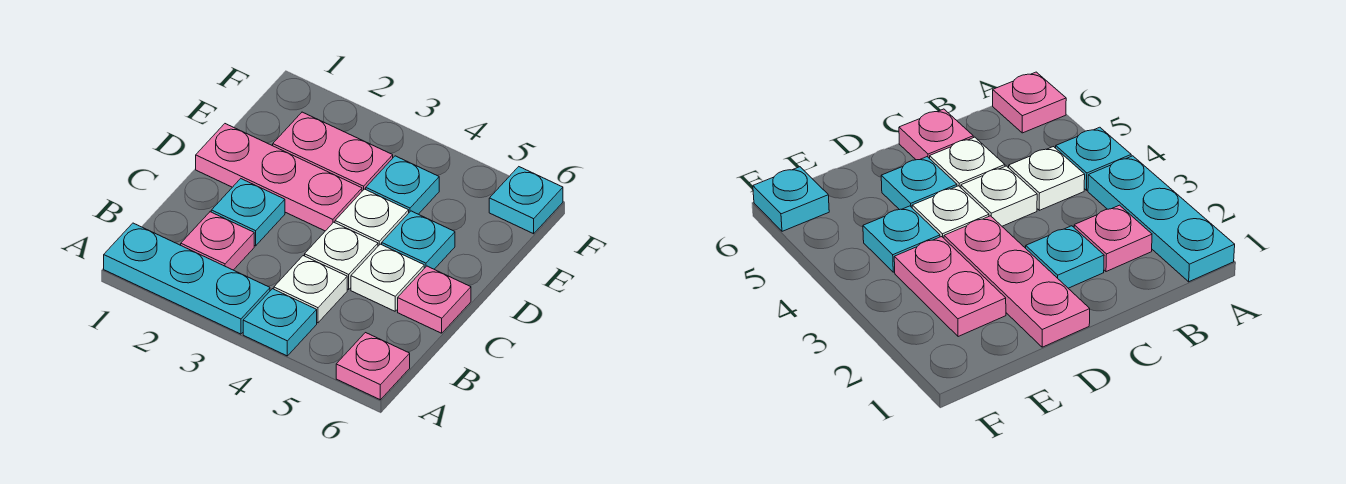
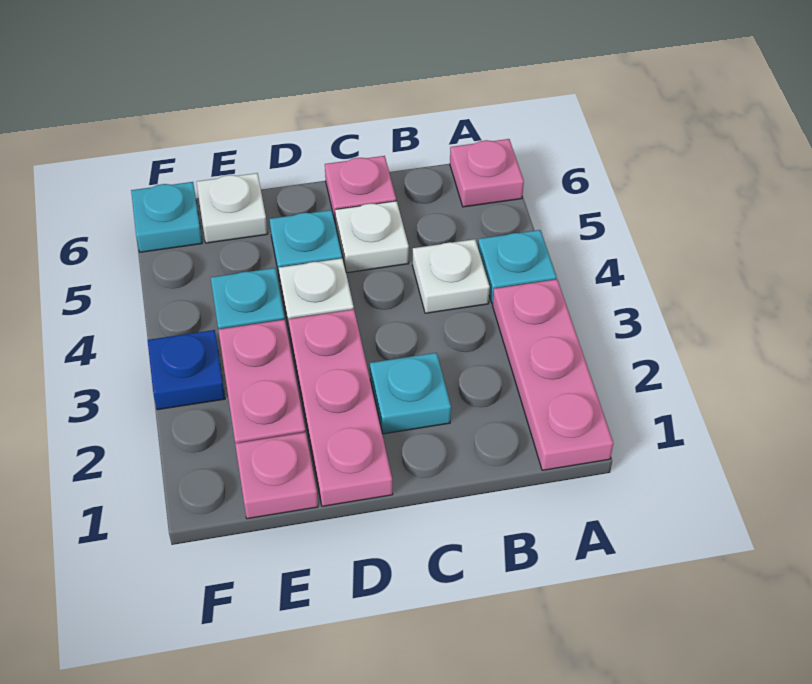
cyan plate A1:A3 level 1 -> pink plate A1:A3 level 1
pink plate B2 level 1 -> pink plate E1 level 1
white plate C4 level 1 -> white plate E6 level 1
none -> blue plate F3 level 1

